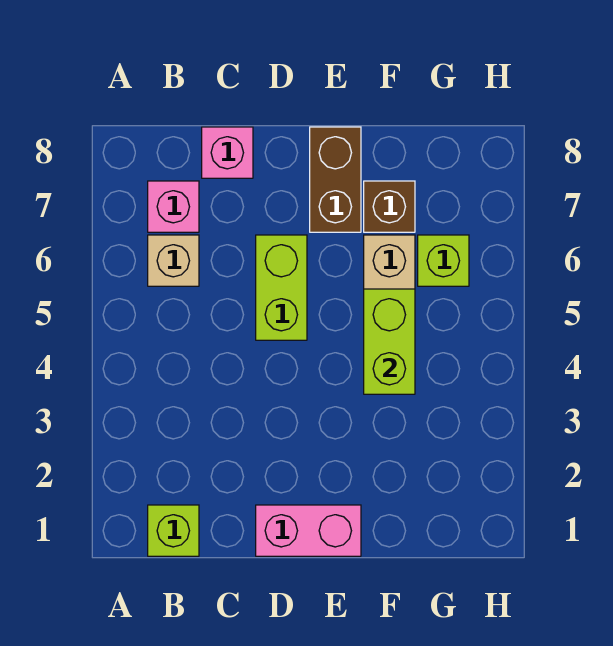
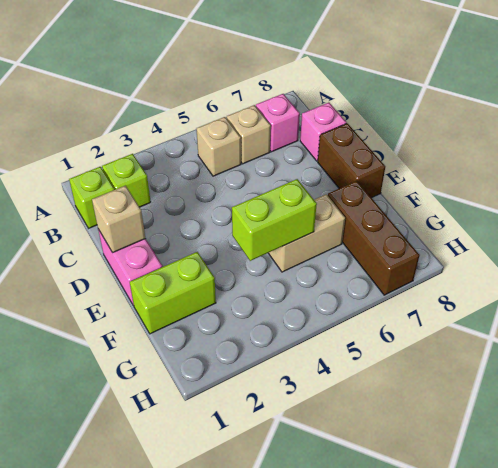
none -> tan brick B5 level 1
none -> tan brick D1 level 2
lime brick D5:D6 level 1 -> lime brick F1:F2 level 1
brown brick E7:E8 level 1 -> brown brick D8:E8 level 1
brown brick F7 level 1 -> brown brick F7:H7 level 1
lime brick G6 level 1 -> lime brick B2 level 1

